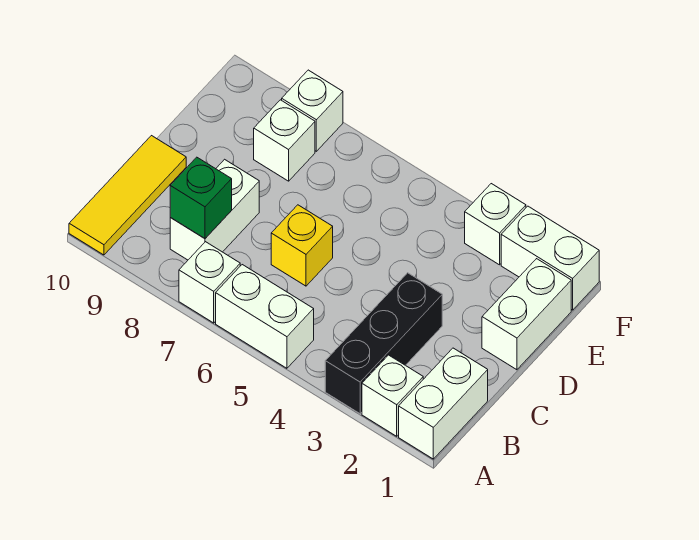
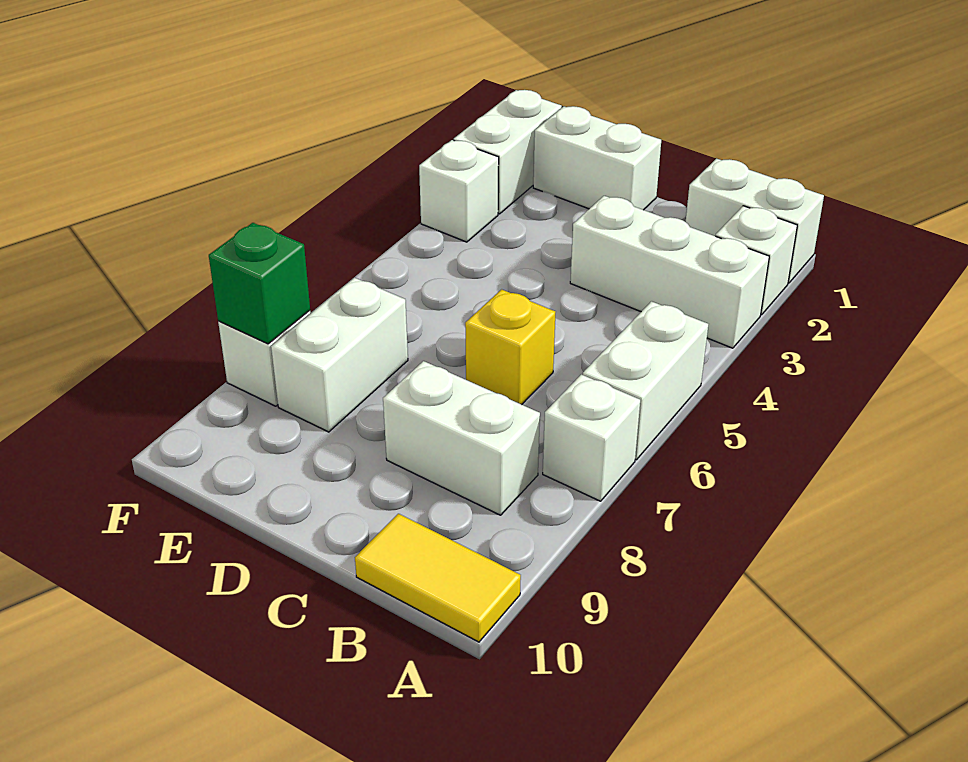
black brick A3:C3 level 1 -> white brick A3:C3 level 1
yellow tile A10:C10 level 1 -> yellow tile A10:B10 level 1
green brick B8 level 2 -> green brick F8 level 2
white brick E8 level 1 -> white brick E7:E8 level 1

